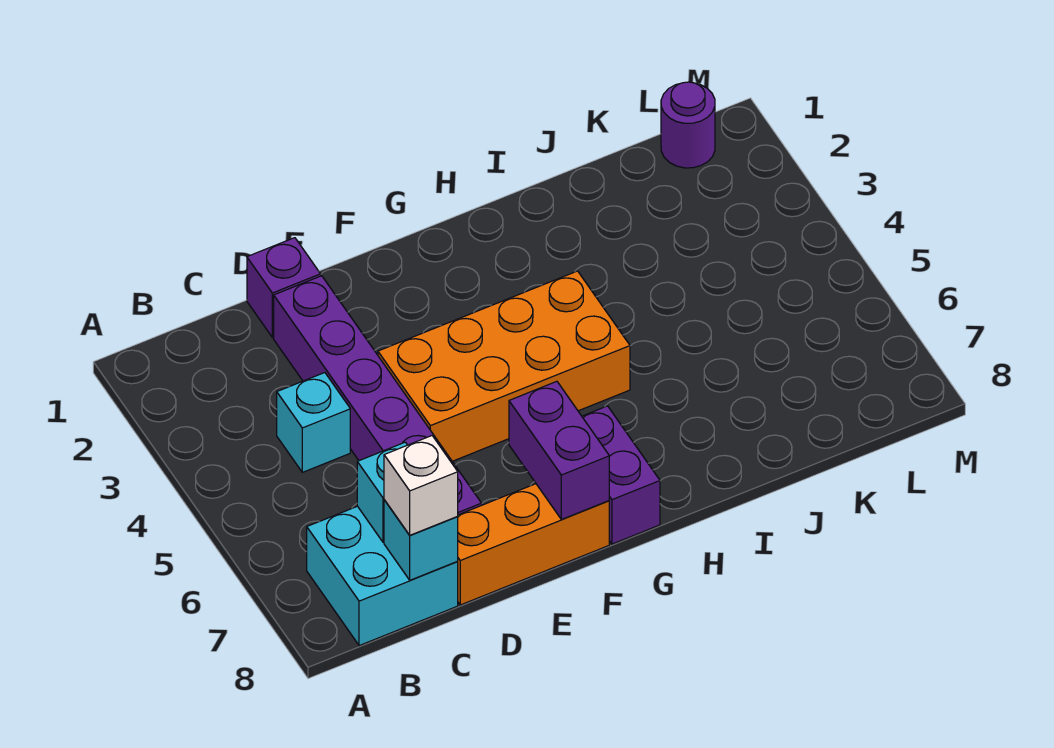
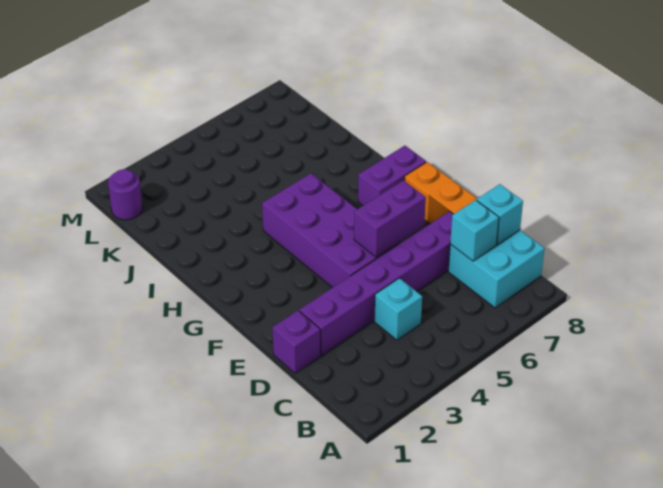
white brick C8 level 3 -> none
orange brick E4:H5 level 1 -> purple brick E4:H5 level 1
purple brick F7:F8 level 2 -> purple brick E5:E6 level 2

